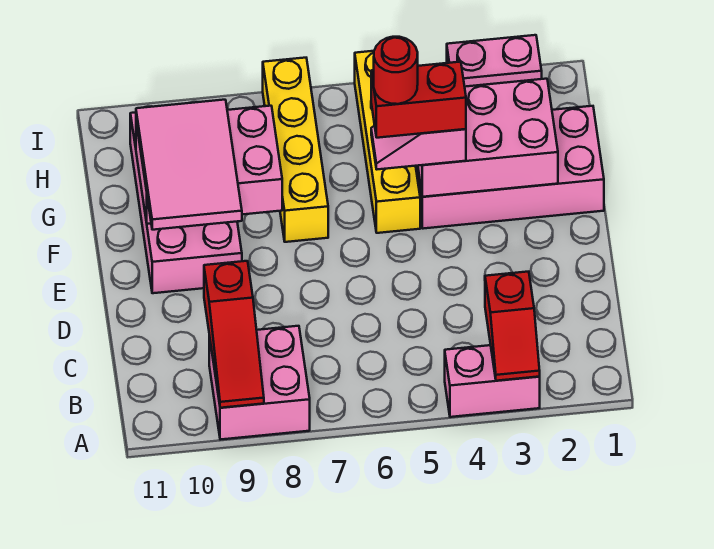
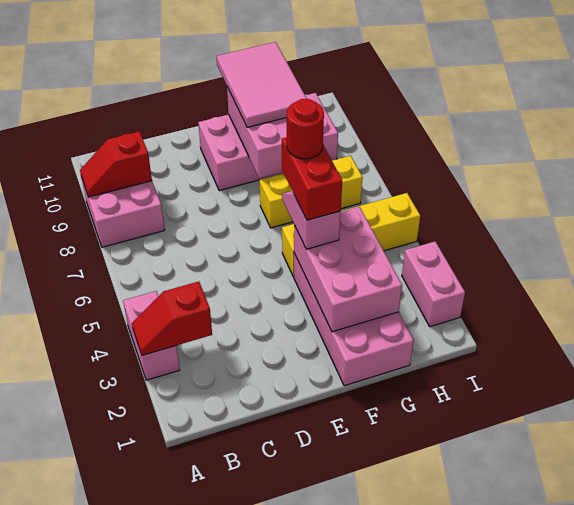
red slope A9:C9 level 2 top C -> red slope A9:B9 level 2 top B
pink tile E9:G10 level 3 -> pink tile F9:G11 level 3
yellow brick F7:I7 level 1 -> yellow brick F7:H7 level 1

